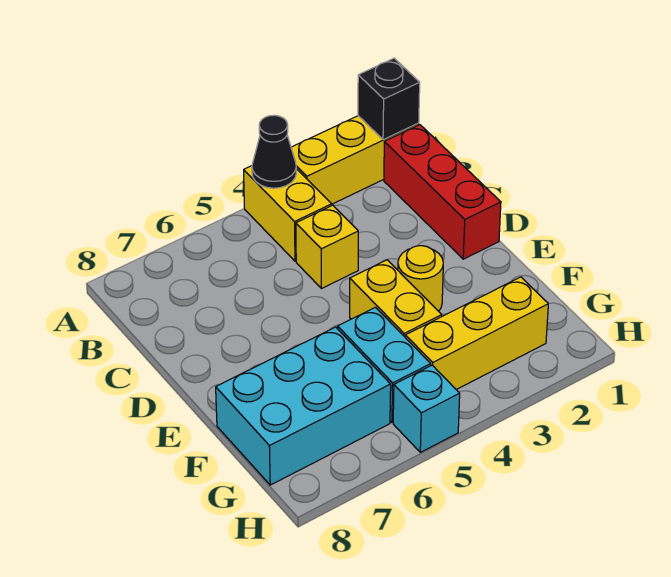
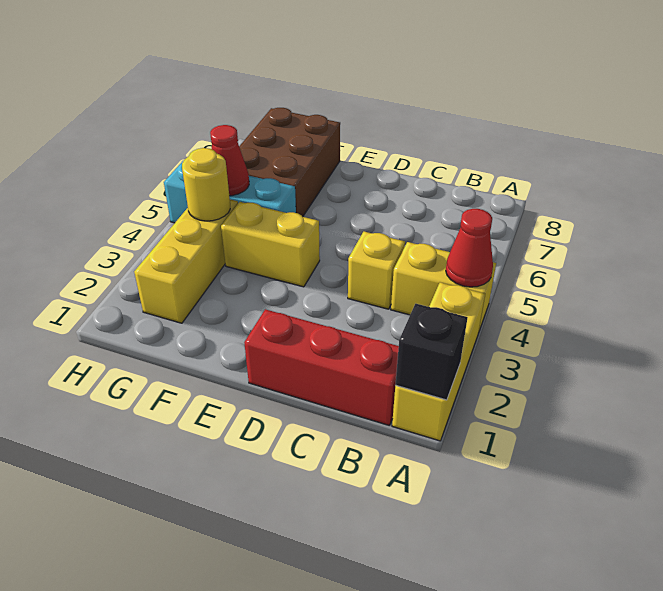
black cone A4 level 2 -> red cone A4 level 2
yellow round brick E3 level 1 -> yellow round brick G4 level 2
cyan brick F6:G8 level 1 -> brown brick F6:G8 level 1
none -> red cone G5 level 2

